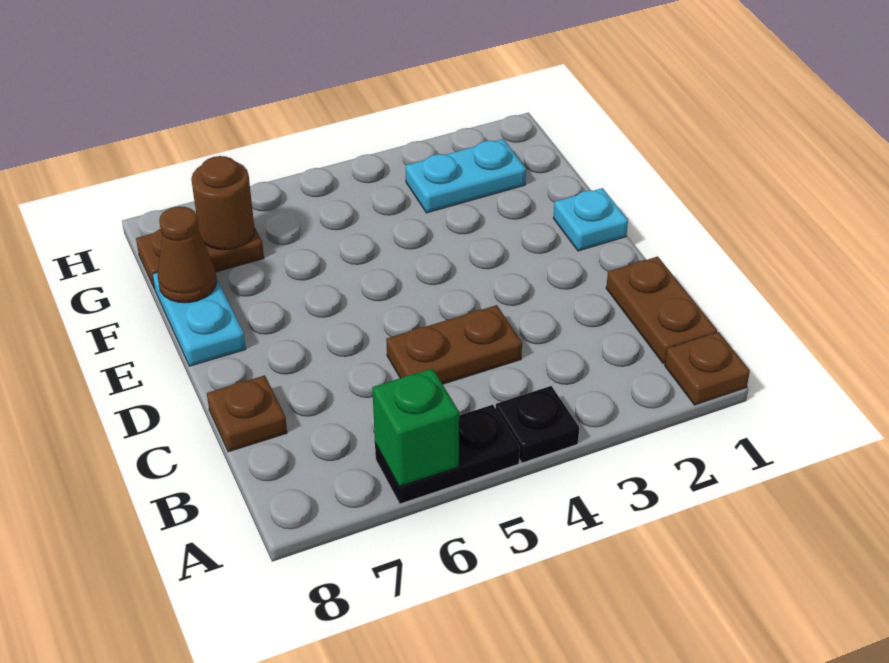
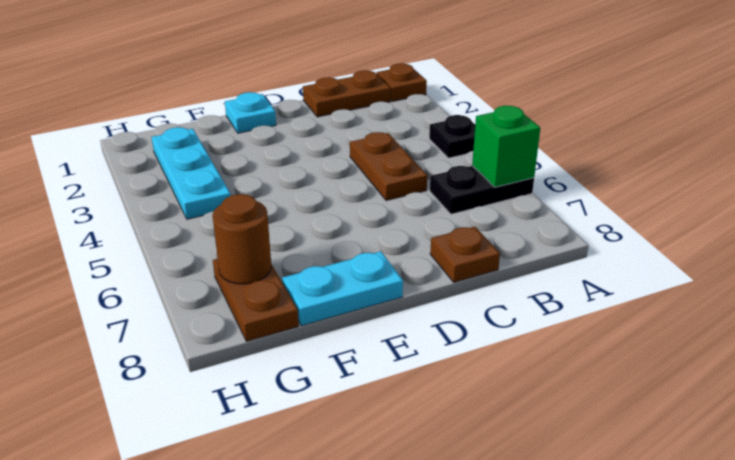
black plate A5:A6 level 1 -> black plate A6:B6 level 1
brown cone F8 level 2 -> none
cyan plate G2:G3 level 1 -> cyan plate G2:G4 level 1

